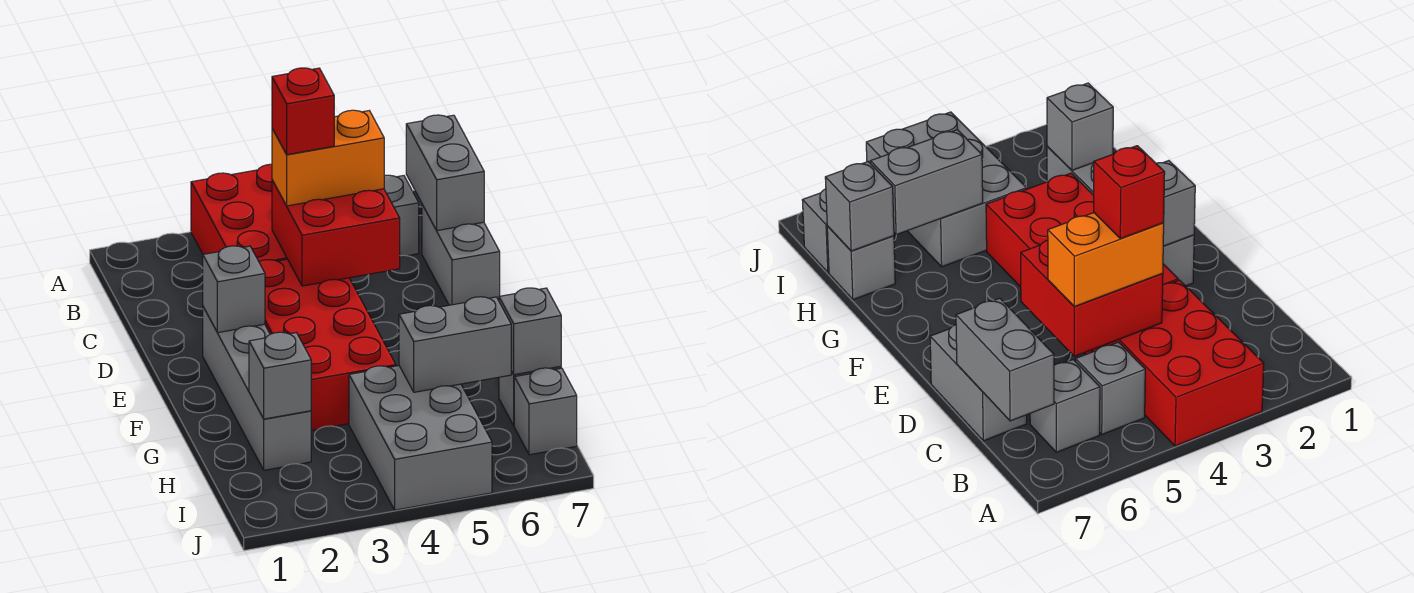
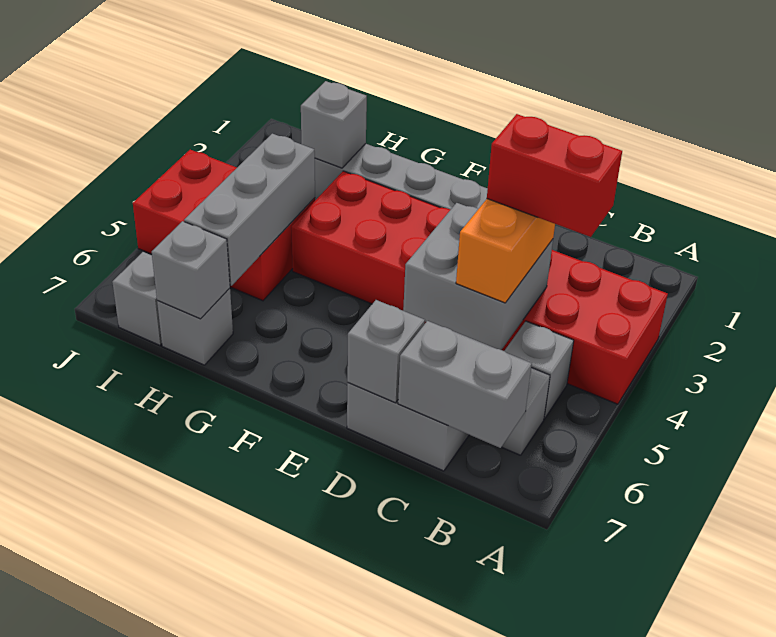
red brick C4:D5 level 2 -> grey brick C4:D5 level 2
red brick C4 level 4 -> red brick B4:C4 level 4
grey brick E2 level 2 -> grey brick D7 level 2
grey brick H4:J5 level 1 -> red brick H4:J5 level 1
grey brick H5:H6 level 2 -> grey brick H4:H6 level 2

